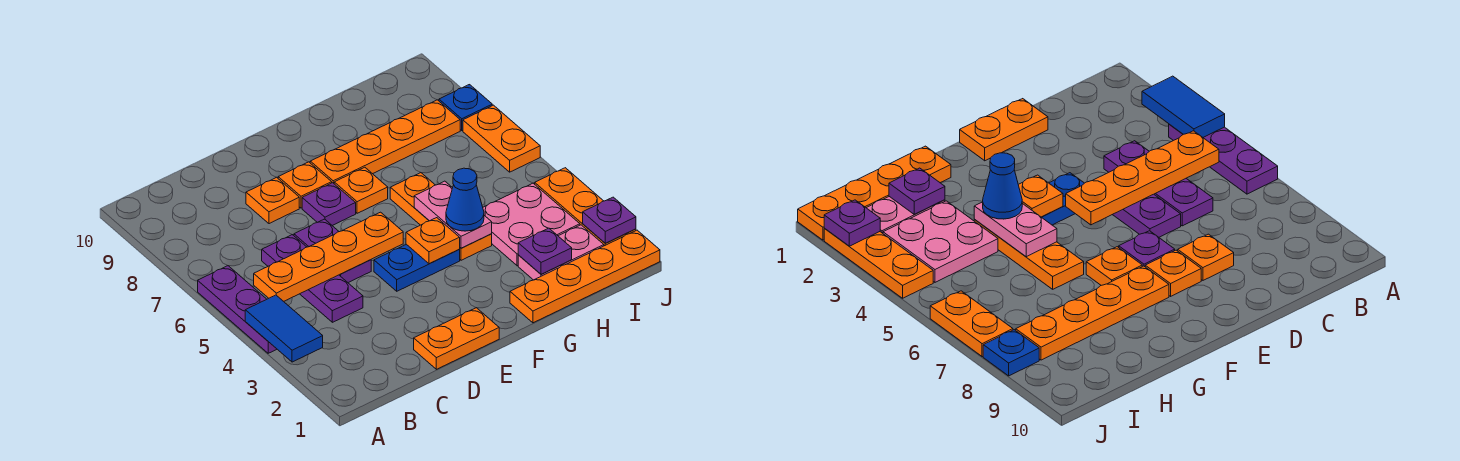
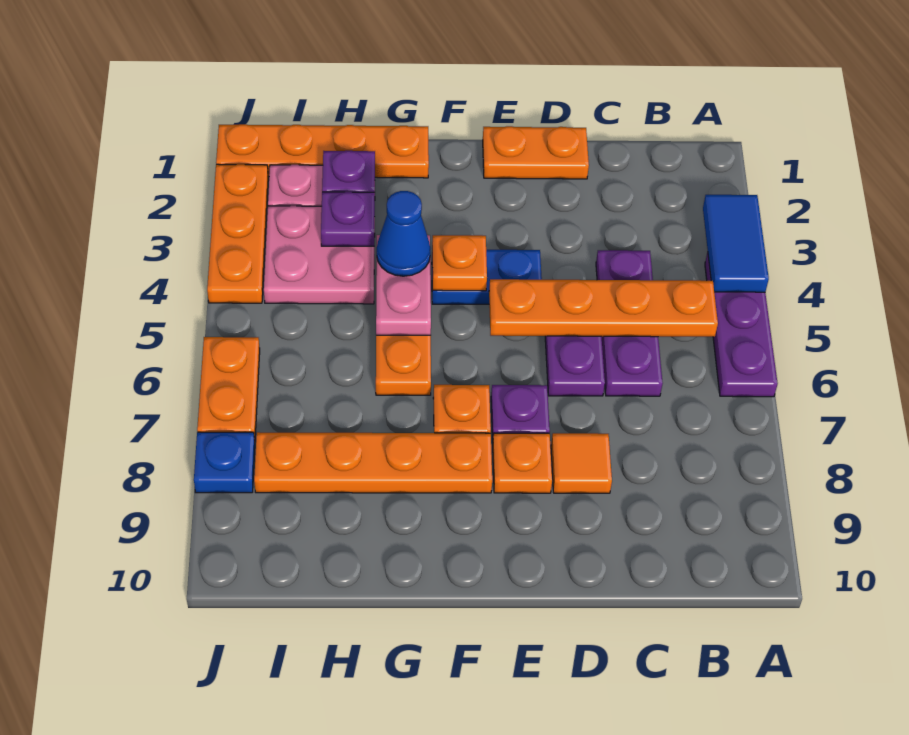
orange plate D8 level 1 -> orange tile D8 level 1
purple plate J2 level 2 -> purple plate H3 level 2

